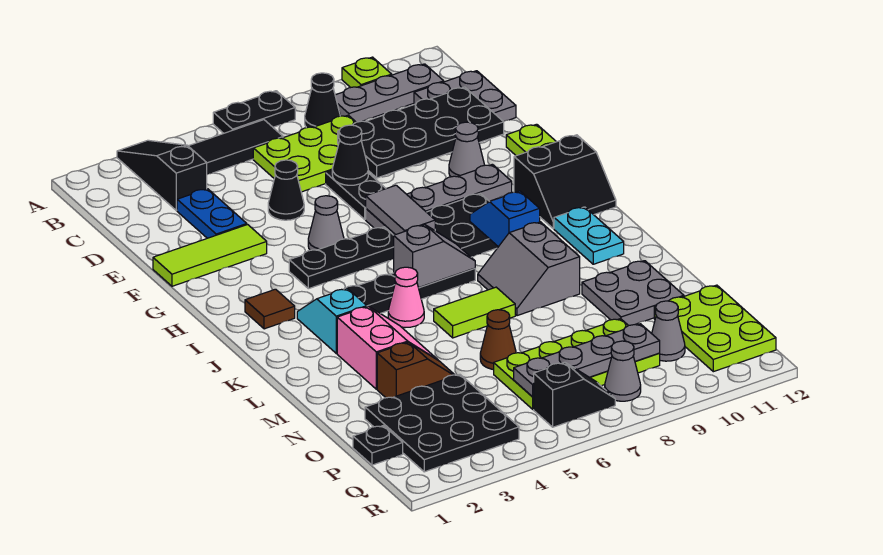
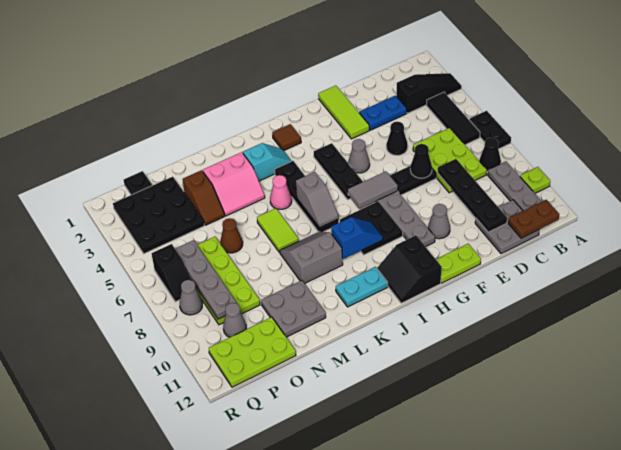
none -> brown plate B12:C12 level 2
black plate D8:E11 level 2 -> black plate D8:D11 level 2

